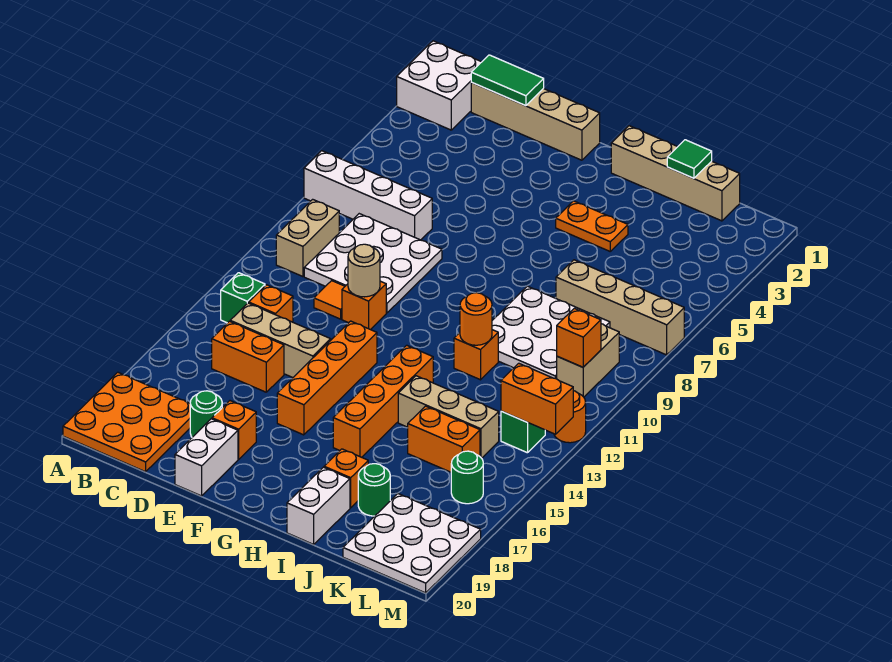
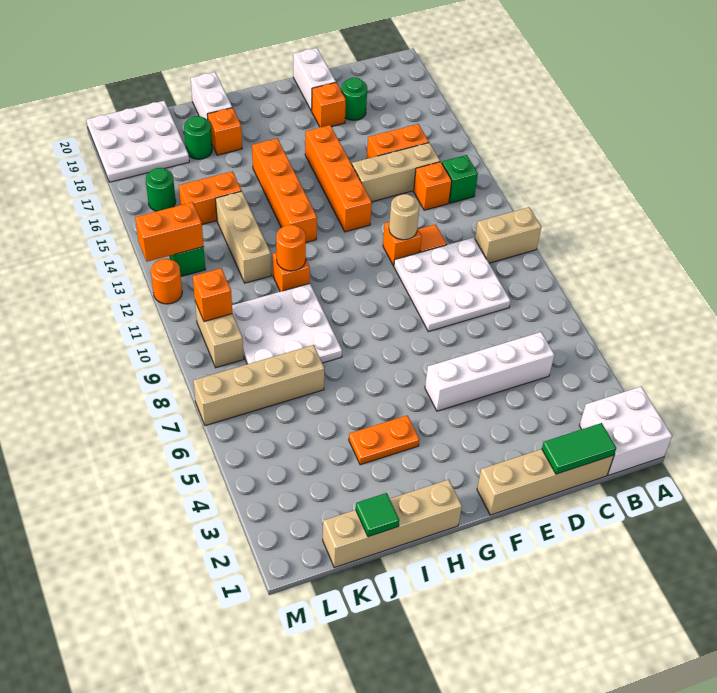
white brick A7:D7 level 1 -> white brick C5:F5 level 1
orange plate A18:C20 level 1 -> none
tan brick B9:B10 level 1 -> tan brick A10:B10 level 1
tan brick I14:K14 level 1 -> tan brick J12:J14 level 1

